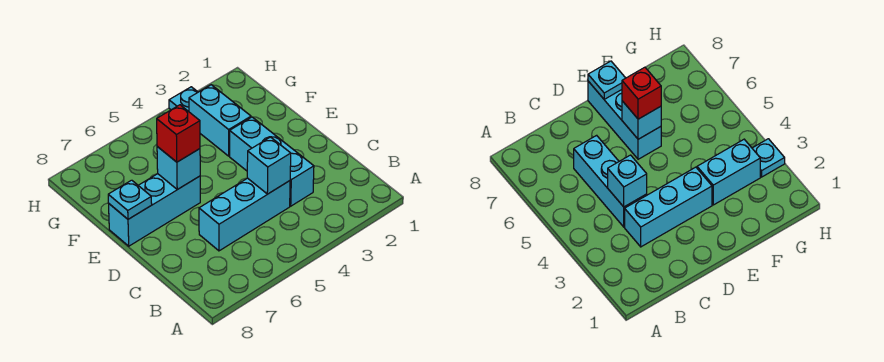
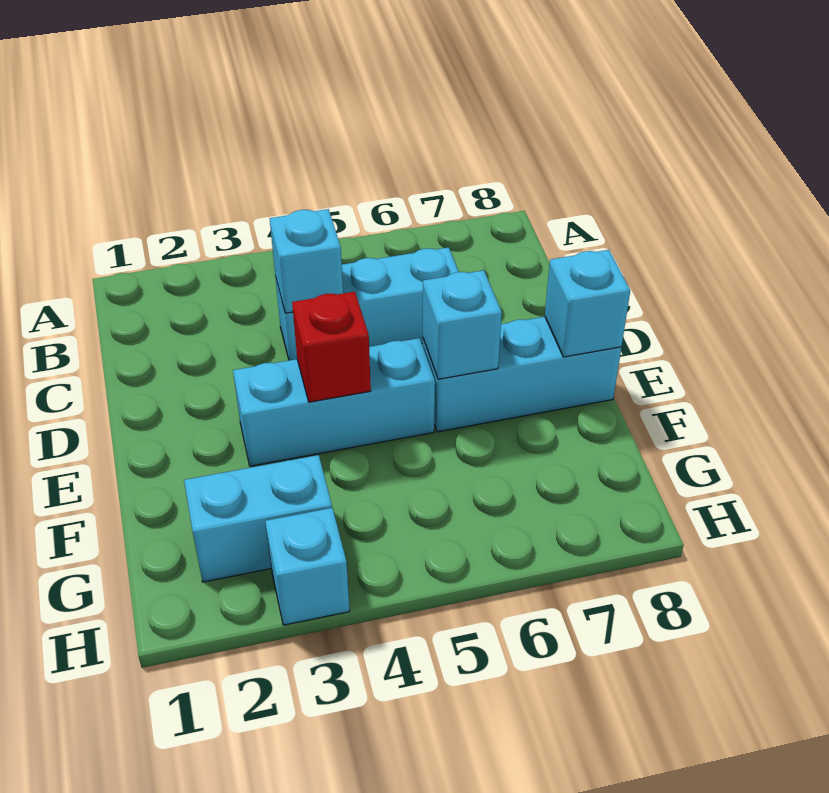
cyan brick C3:E3 level 1 -> cyan brick E3:E5 level 1
red brick E6 level 3 -> red brick E4 level 2
cyan plate E8 level 2 -> cyan brick E8 level 2
cyan brick F3:G3 level 1 -> cyan brick G2:G3 level 1
cyan plate H3 level 1 -> cyan brick H3 level 1

